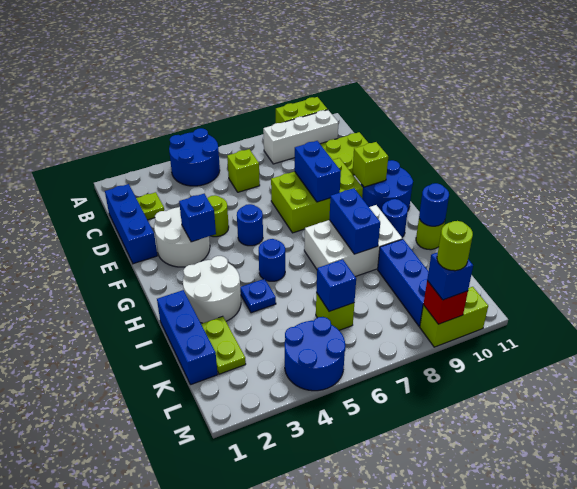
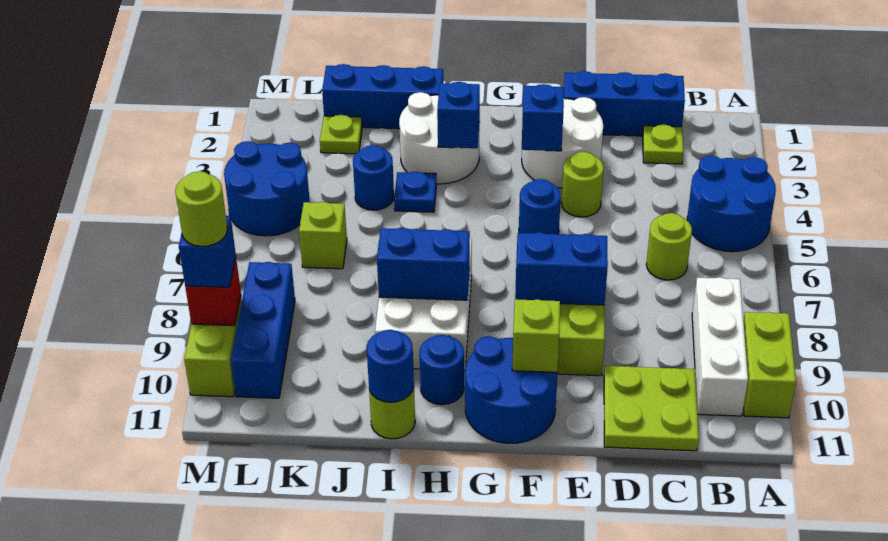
lime brick C6 level 1 -> lime round brick C6 level 1
blue round brick H5 level 1 -> blue round brick J4 level 1
lime plate J2:K2 level 1 -> lime plate K2 level 1
blue brick J9:L9 level 1 -> blue brick L8:L10 level 1
blue brick K6 level 2 -> blue brick H3 level 2

